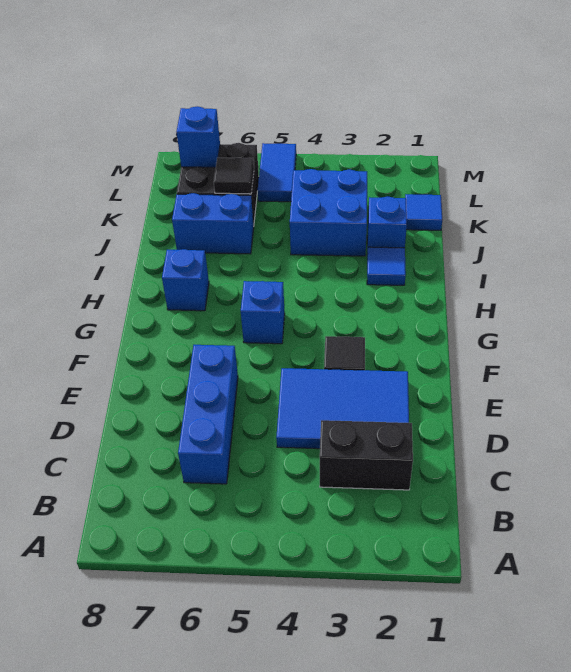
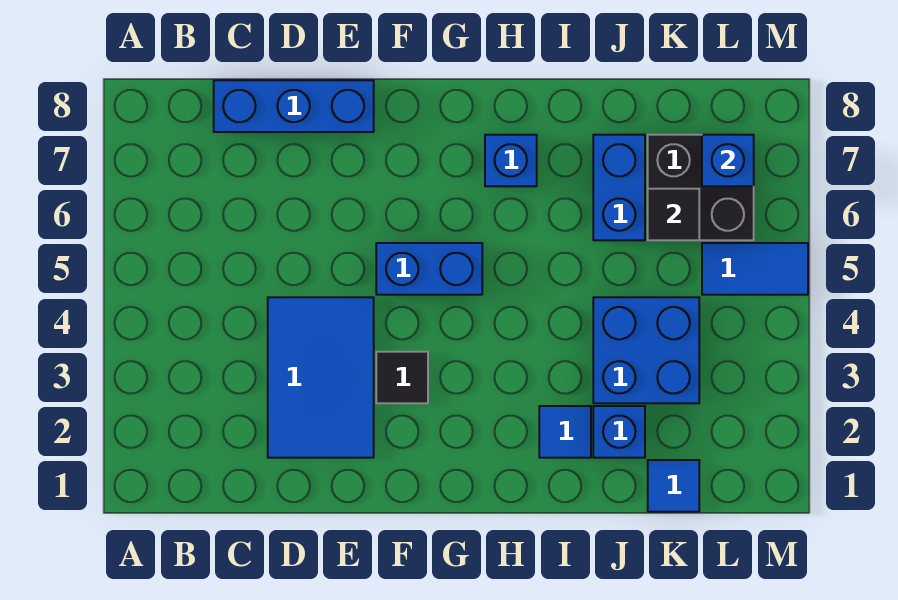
black brick C2:C3 level 1 -> none
blue brick C6:E6 level 1 -> blue brick C8:E8 level 1
blue brick G5 level 1 -> blue brick F5:G5 level 1

